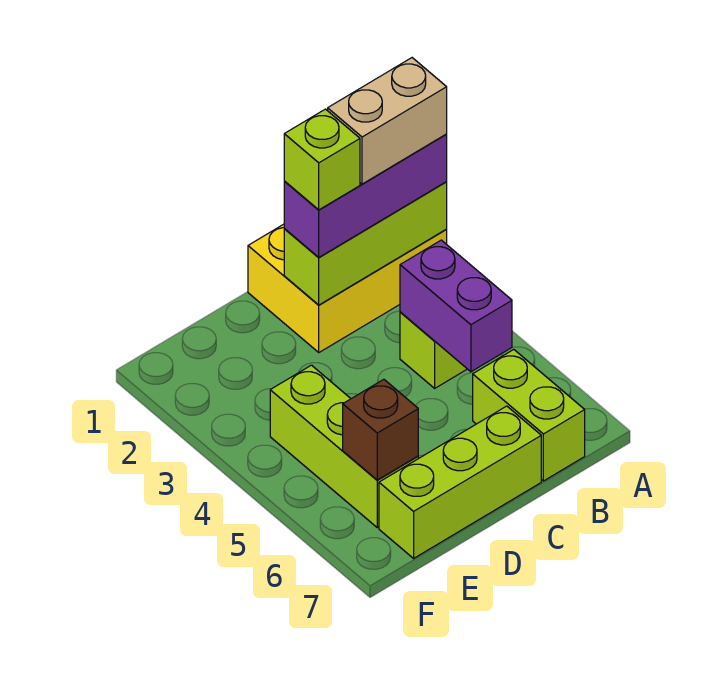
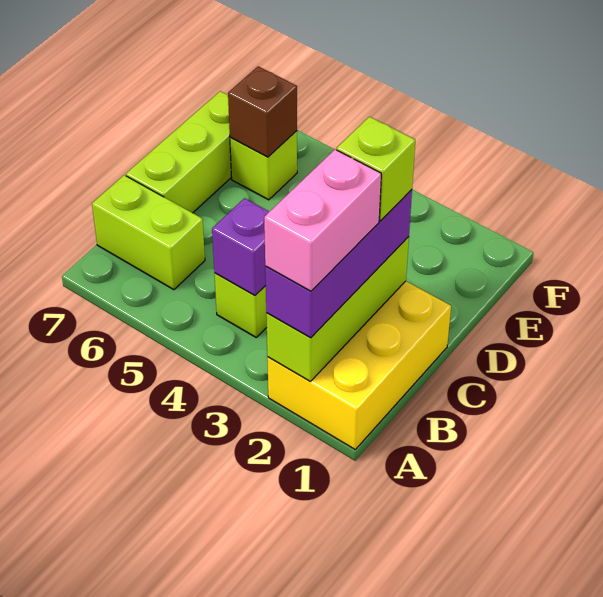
tan brick A2:B2 level 4 -> pink brick A2:B2 level 4
purple brick B4:B5 level 2 -> purple brick B4 level 2
lime brick E4:E6 level 1 -> lime brick E6 level 1

